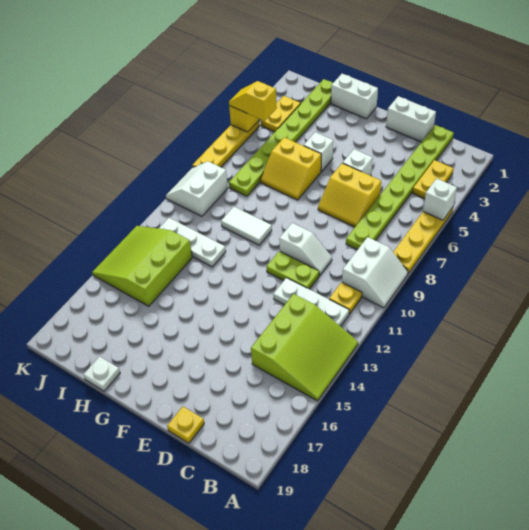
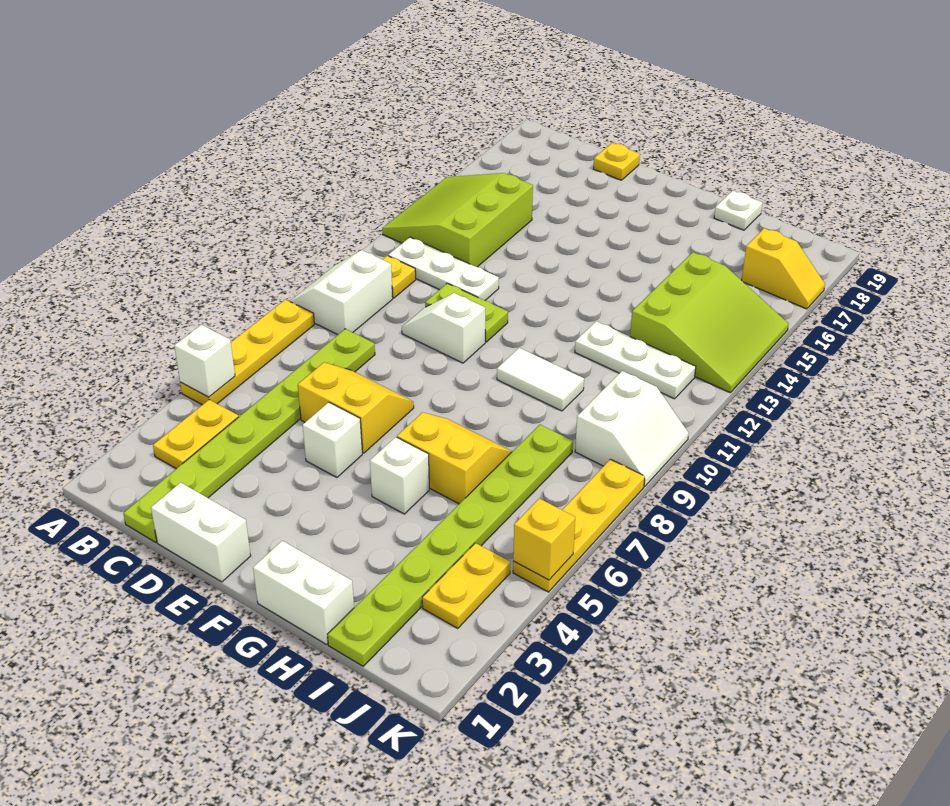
yellow slope J5:K5 level 3 top J -> yellow slope J17:K17 level 1 top J

